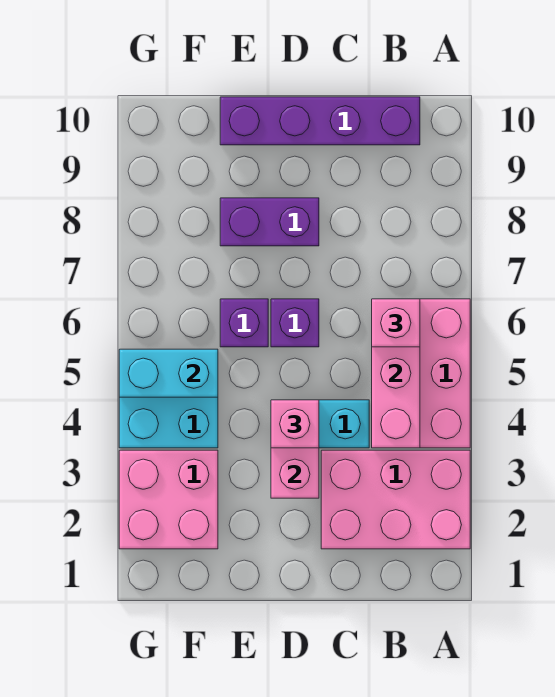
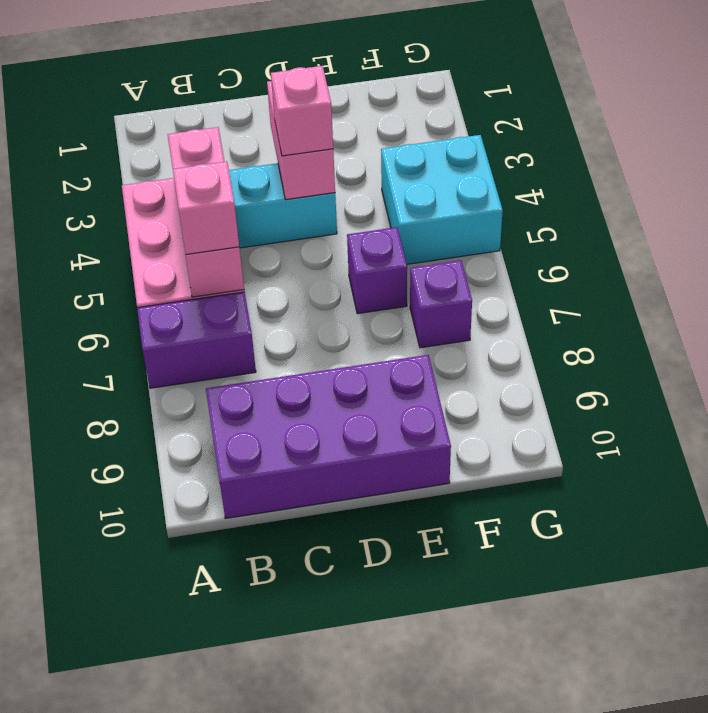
pink brick A2:C3 level 1 -> none
purple brick B10:E10 level 1 -> purple brick B9:E10 level 1
purple brick D6 level 1 -> purple brick F7 level 1
purple brick D8:E8 level 1 -> purple brick A7:B7 level 1
pink brick F2:G3 level 1 -> none
cyan brick F5:G5 level 2 -> none

